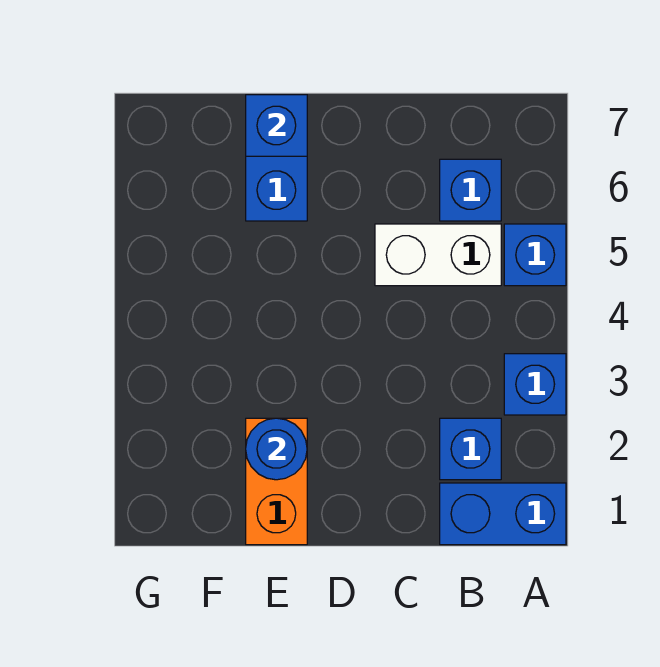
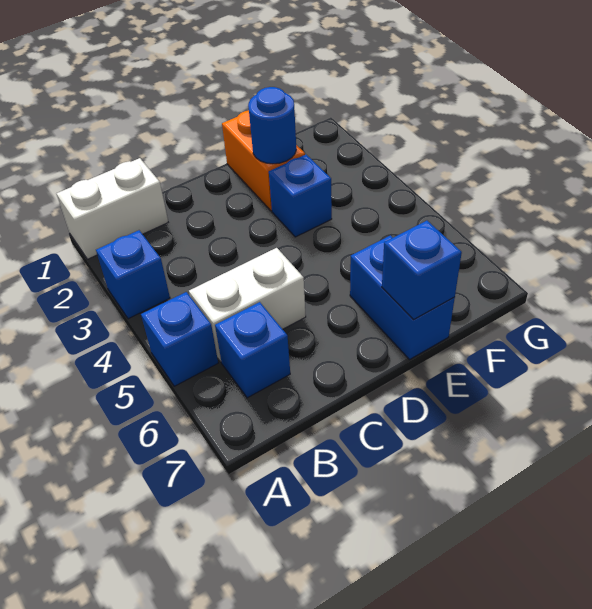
blue brick A1:B1 level 1 -> white brick A1:B1 level 1
blue brick B2 level 1 -> blue brick E3 level 1

